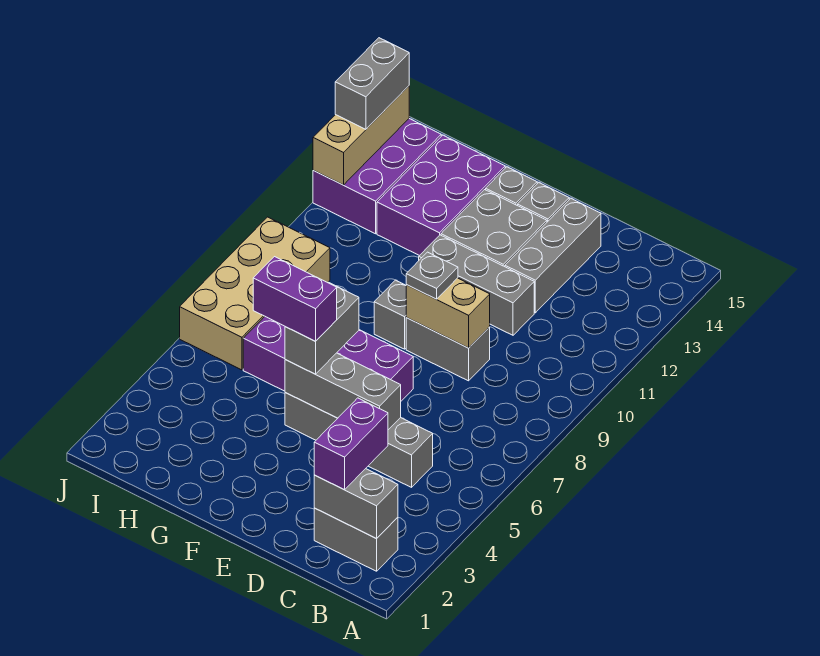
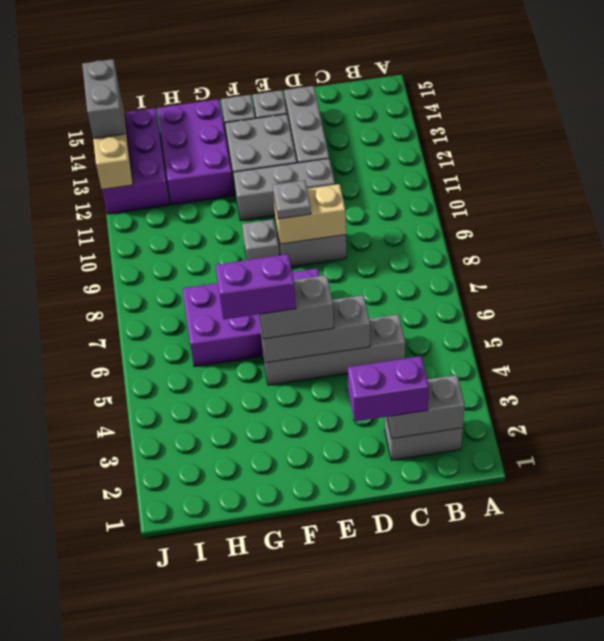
purple brick C2:C3 level 3 -> purple brick C2:D2 level 3
grey brick F5:F6 level 3 -> grey brick E5:F5 level 3
tan brick I6:J9 level 1 -> none

